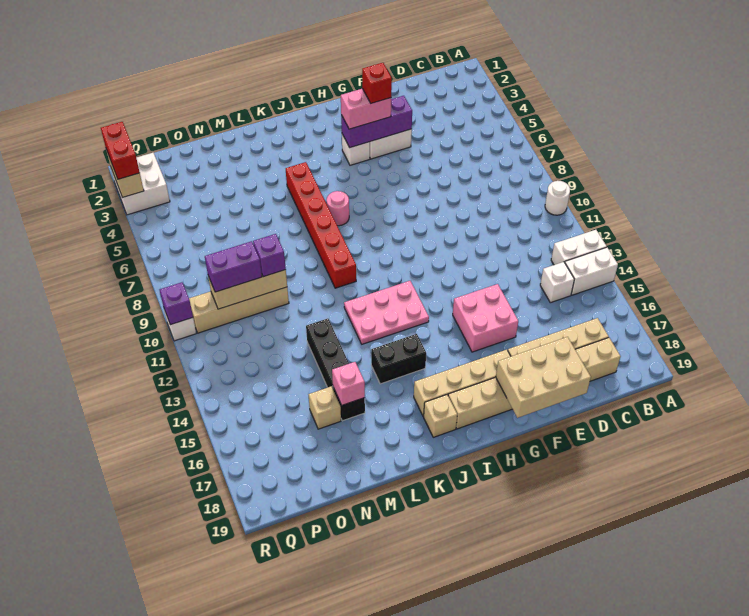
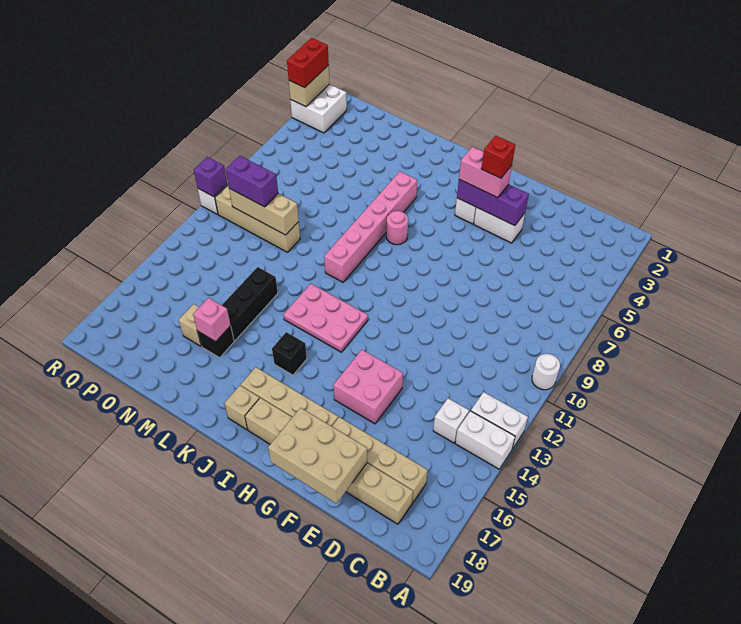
black brick J15:K15 level 1 -> black brick J15 level 1
red brick K5:K10 level 1 -> pink brick K5:K10 level 1
purple brick N10 level 3 -> none

